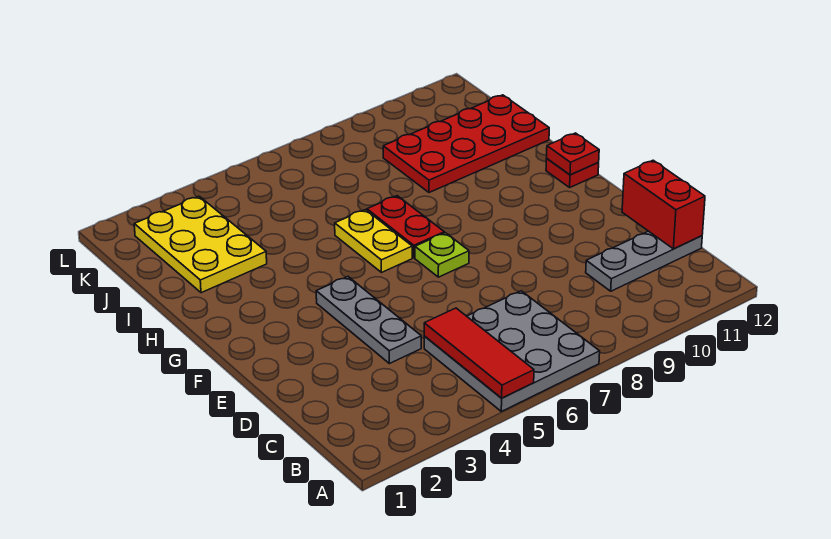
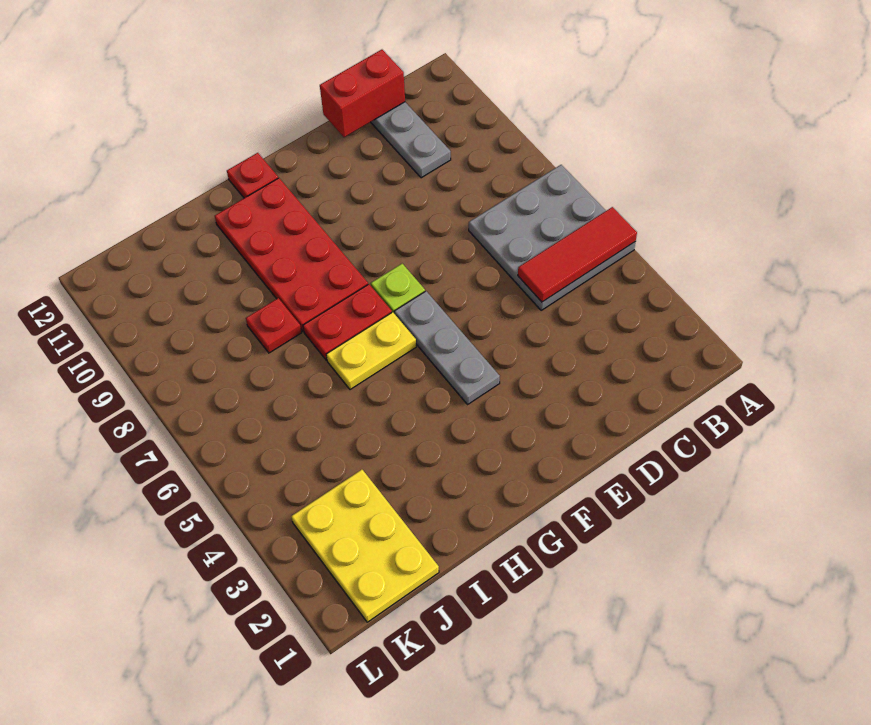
grey plate D4:F4 level 1 -> grey plate F4:F6 level 1
red plate G12 level 2 -> red plate I8 level 1
yellow plate I2:K3 level 1 -> yellow plate J1:K3 level 1
red plate I9:J12 level 1 -> red plate G8:H11 level 1

